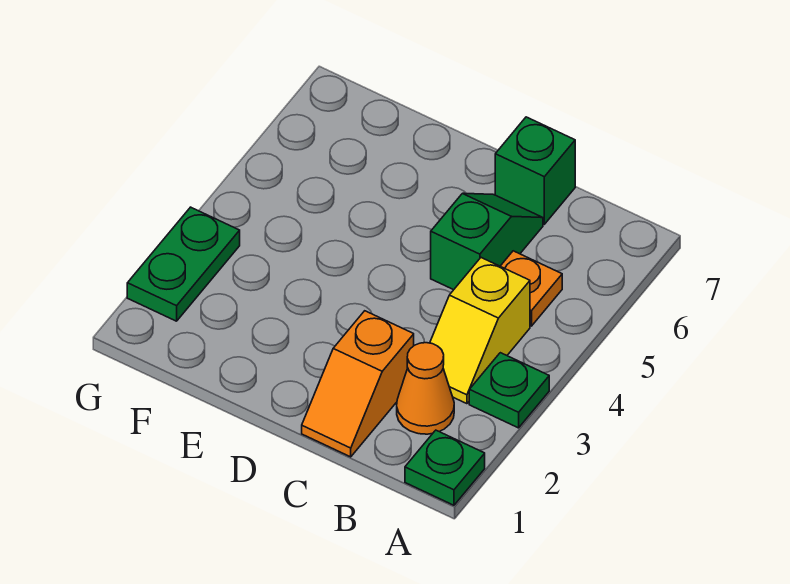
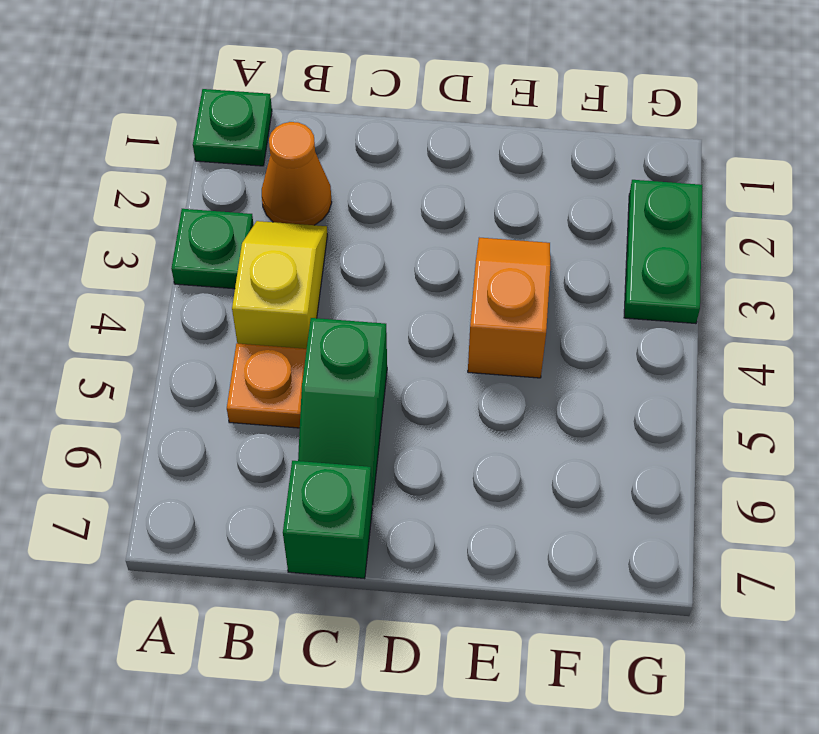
orange slope C1:C2 level 1 top 2 -> orange slope E3:E4 level 1 top 4

